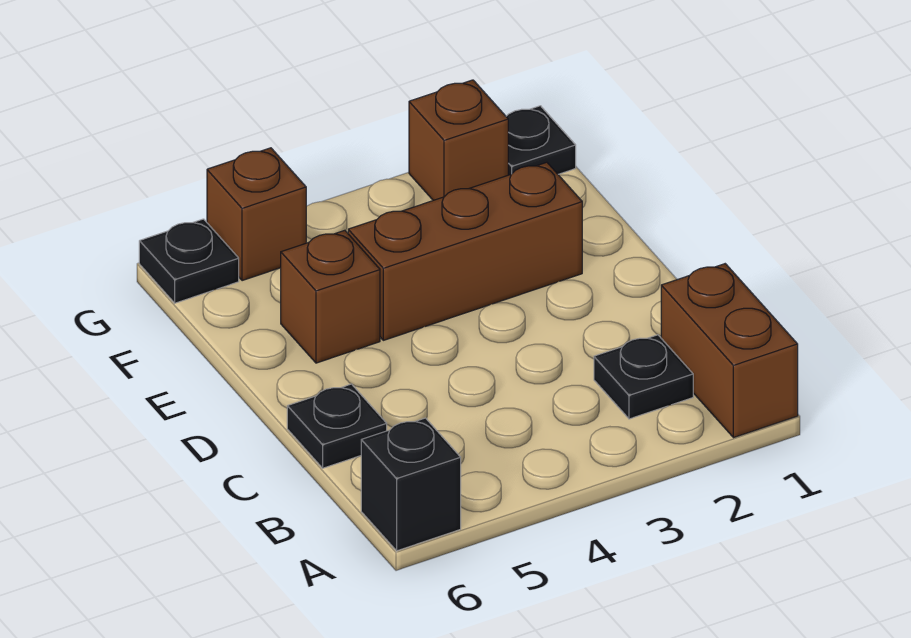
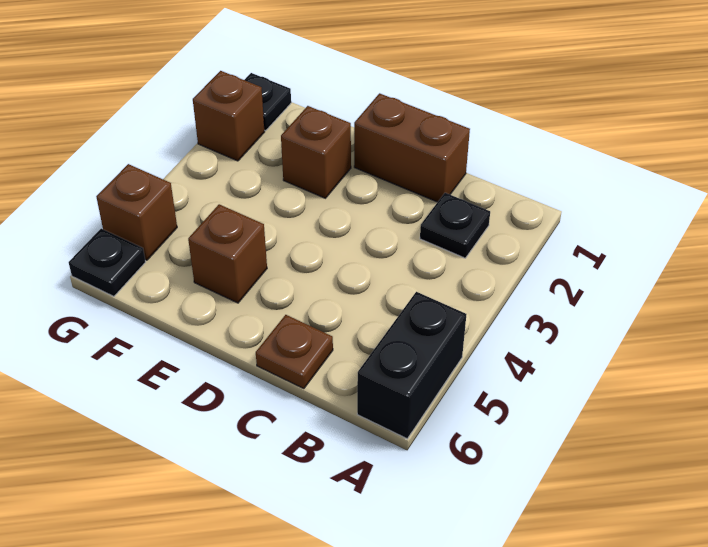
brown brick A1:B1 level 1 -> brown brick C1:D1 level 1
black brick A6 level 1 -> black brick A5:A6 level 1
black plate C6 level 1 -> brown plate C6 level 1
brown brick E2:E4 level 1 -> brown brick E2 level 1

